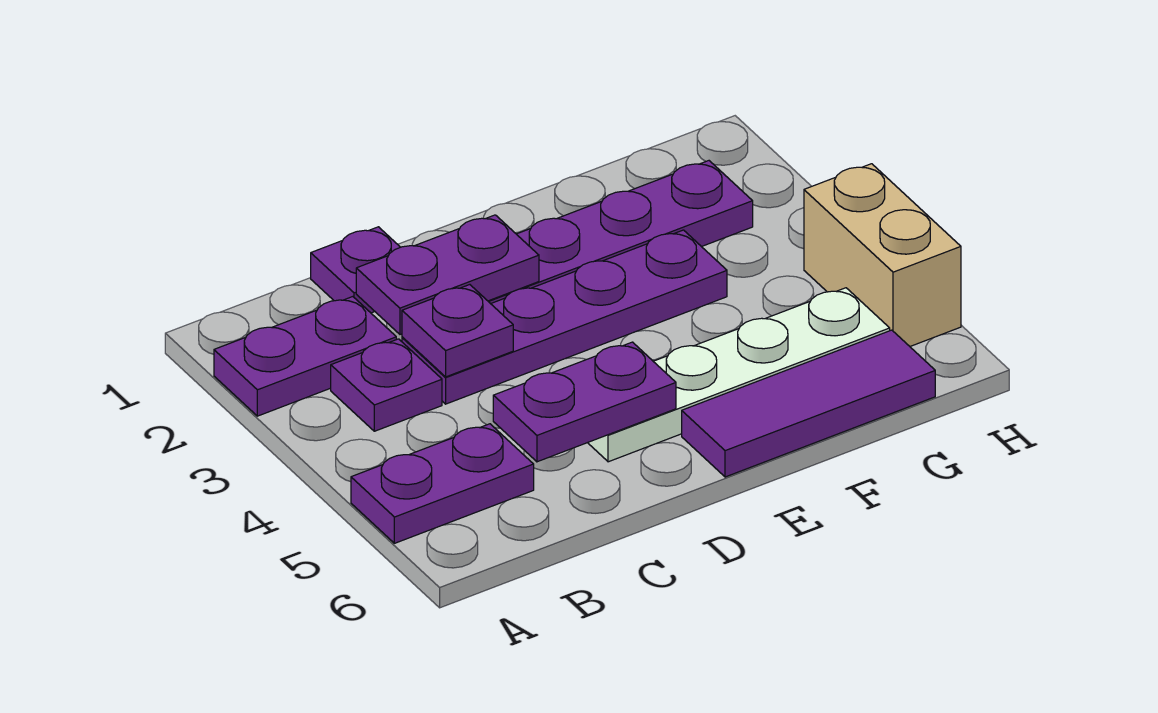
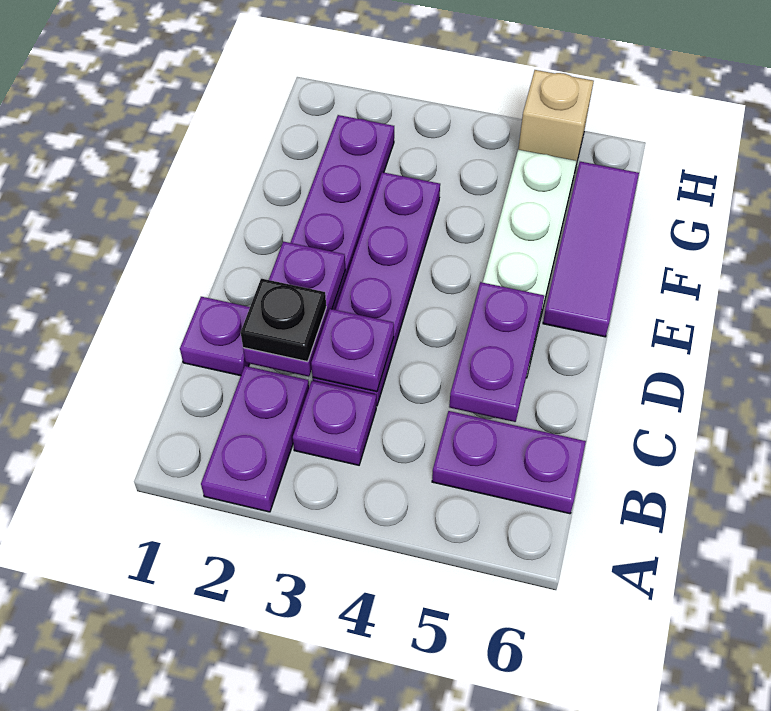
purple plate A5:B5 level 1 -> purple plate B5:B6 level 1
none -> black plate C2 level 3
tan brick H4:H5 level 1 -> tan brick H5 level 1

